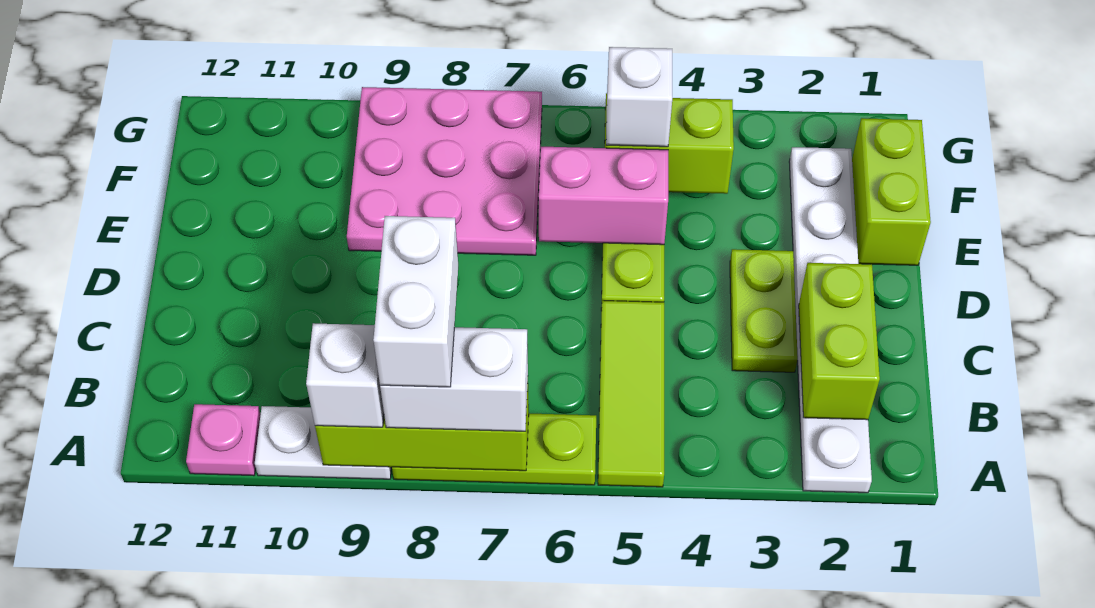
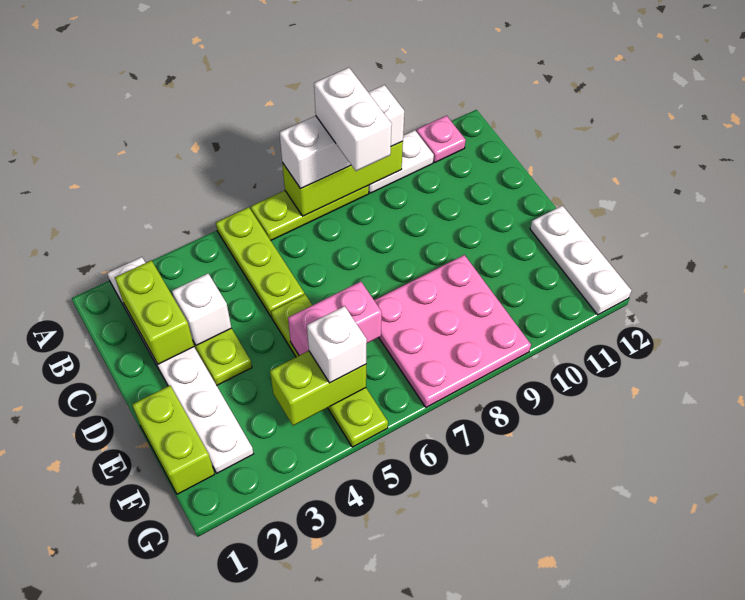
lime tile A5:C5 level 1 -> lime plate A5:C5 level 1
none -> white brick C3 level 2
none -> white plate E12:G12 level 1

